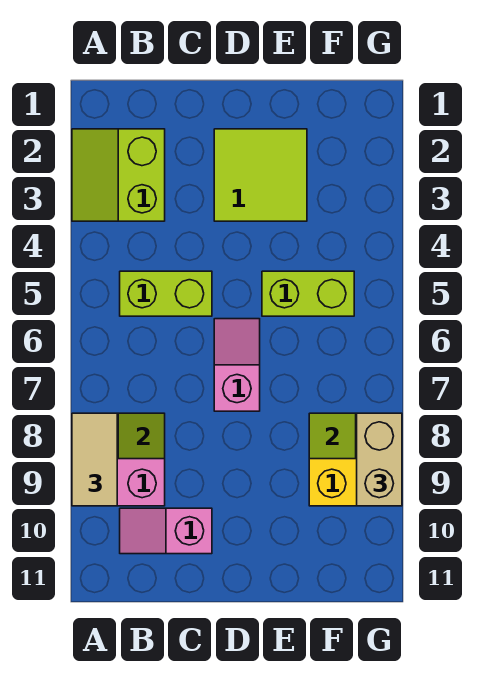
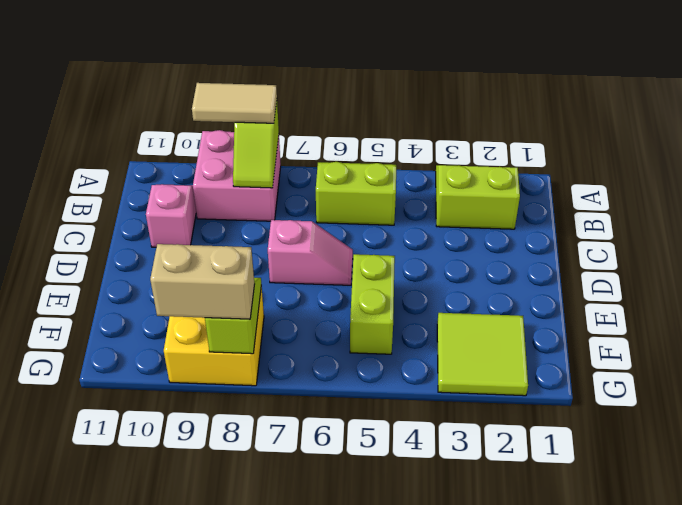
lime brick B5:C5 level 1 -> lime brick B5:B6 level 1
lime tile D2:E3 level 1 -> lime tile F2:G3 level 1

